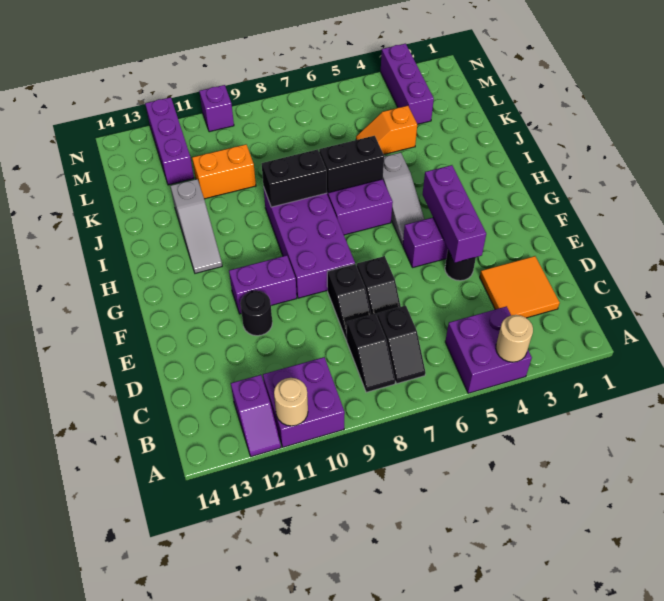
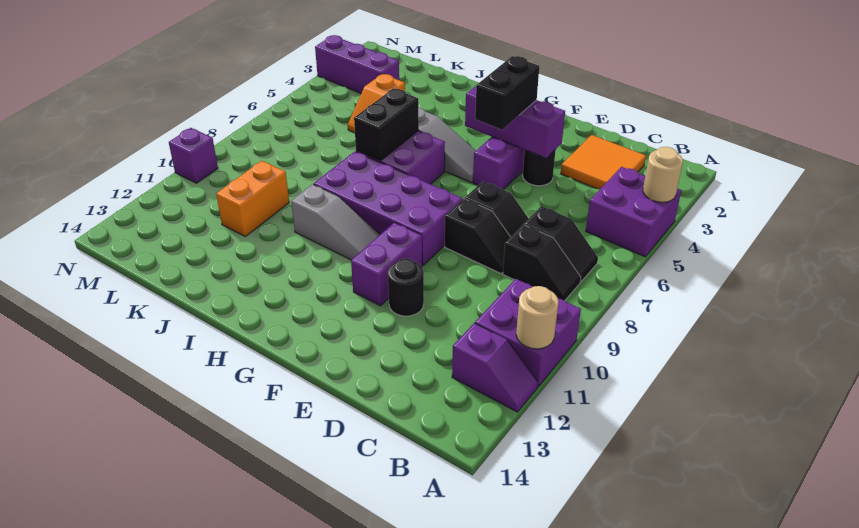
grey slope H12:J12 level 1 top J -> grey slope G10:I10 level 1 top I
black brick I8:I9 level 2 -> black brick F4:F5 level 3
purple brick L12:N12 level 1 -> none

